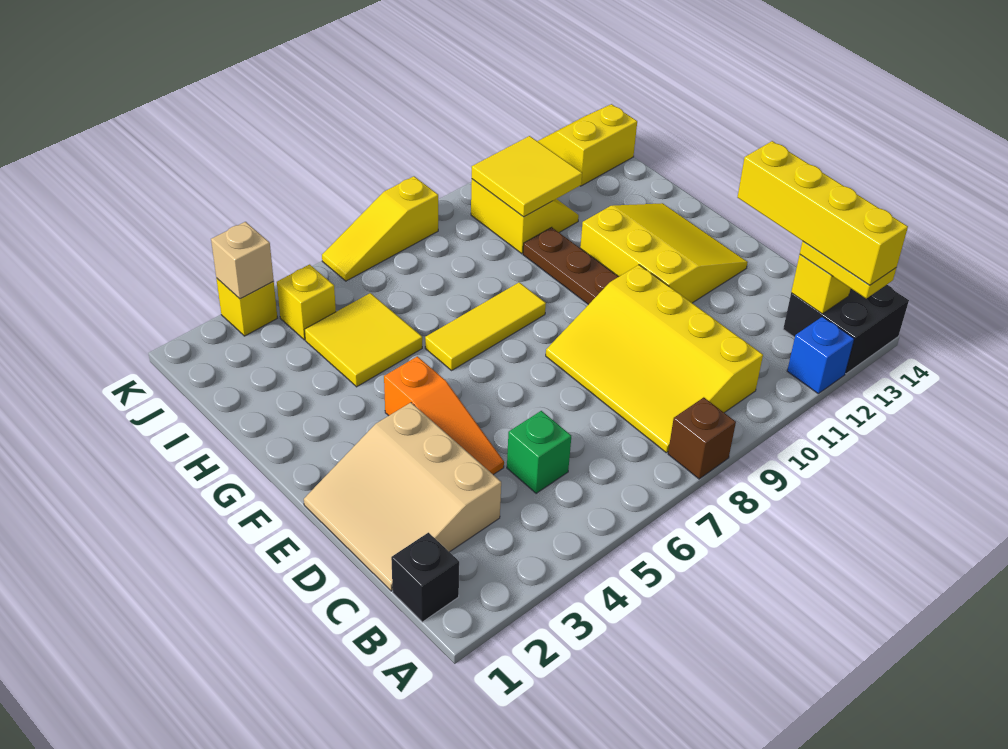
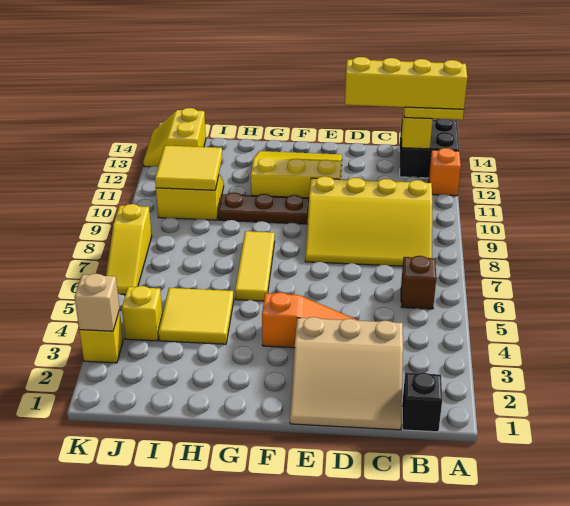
brown brick A8 level 1 -> brown brick B6 level 1
blue brick A12 level 1 -> orange brick A12 level 1
green brick C5 level 1 -> none

